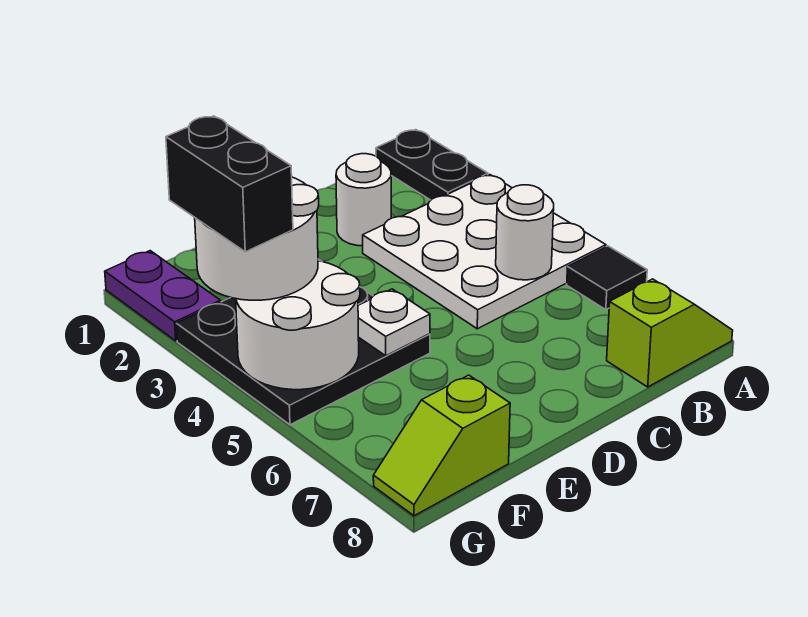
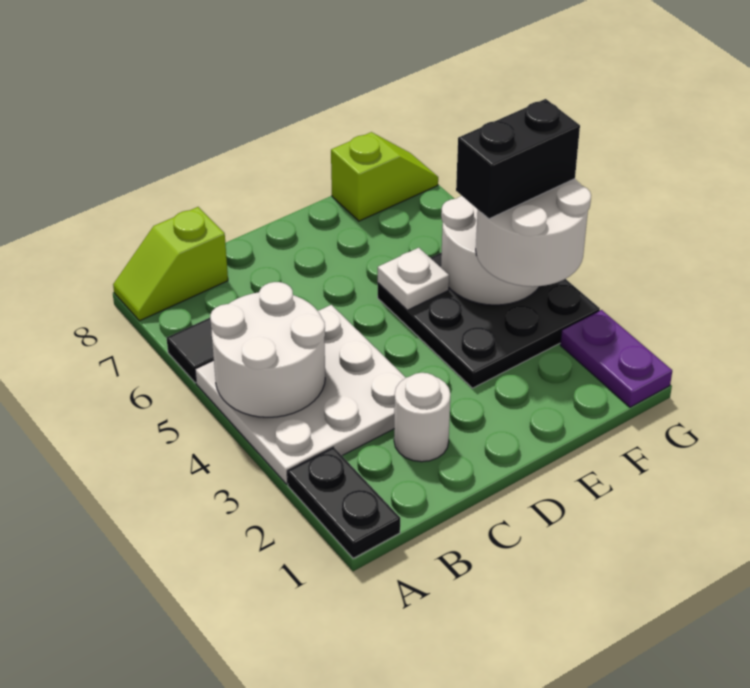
white round brick B5 level 2 -> white round brick A4:B5 level 2
black brick G3:G4 level 4 -> black brick F4:G4 level 4

